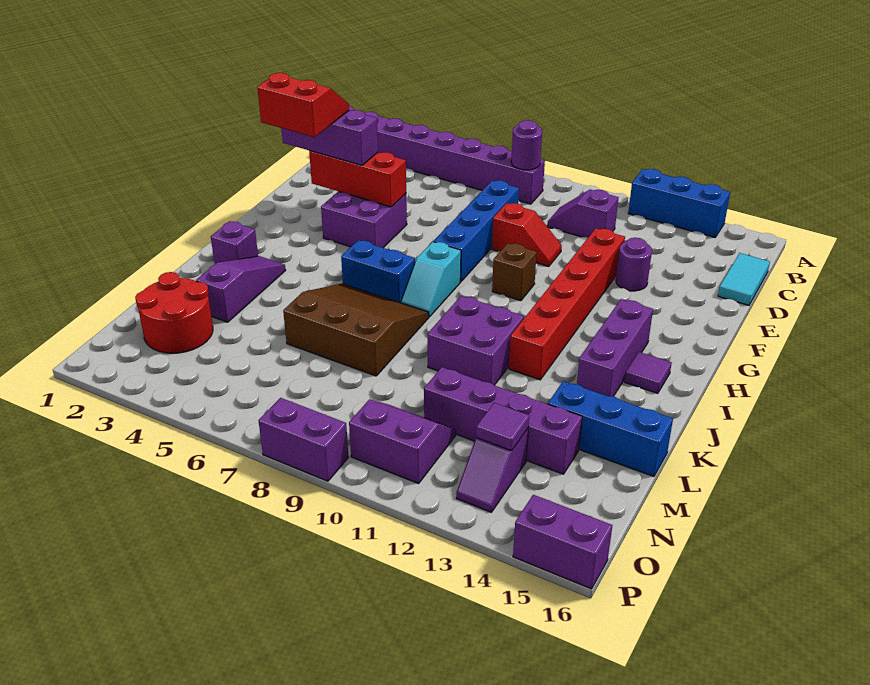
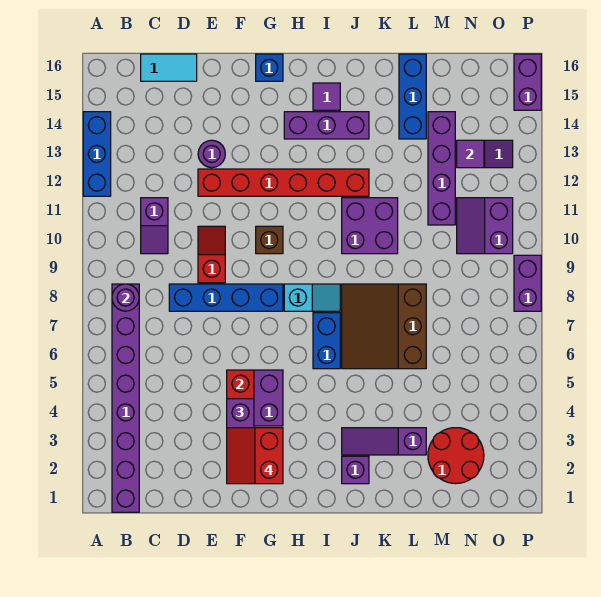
none -> blue brick G16 level 1

